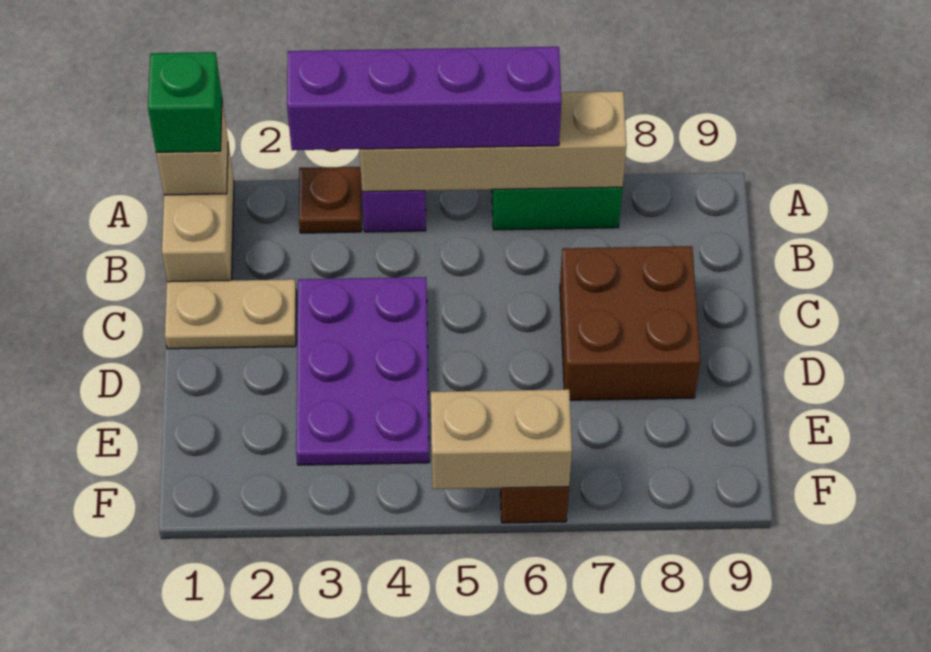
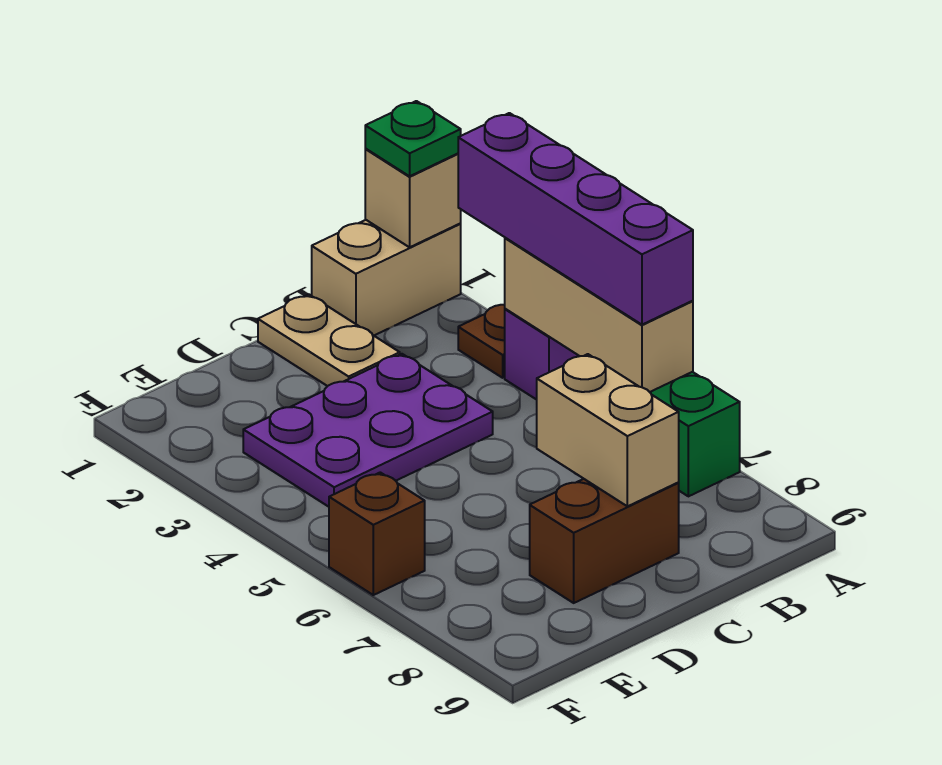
green brick A1 level 3 -> green plate A1 level 3
tan brick A4:A7 level 2 -> tan brick A4:A6 level 2
brown brick C7:D8 level 1 -> brown brick C8:D8 level 1
tan brick F5:F6 level 2 -> tan brick C7:C8 level 2

